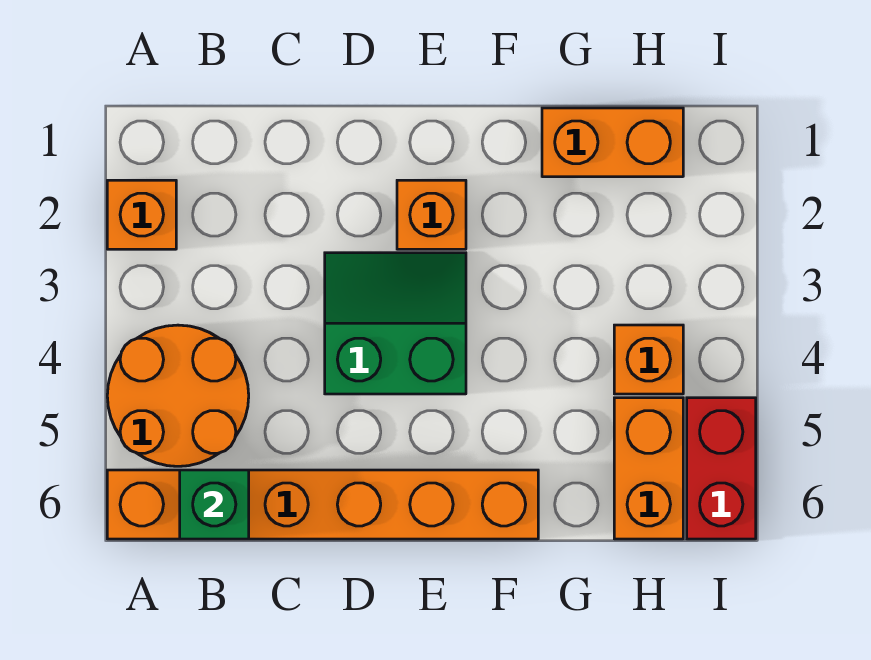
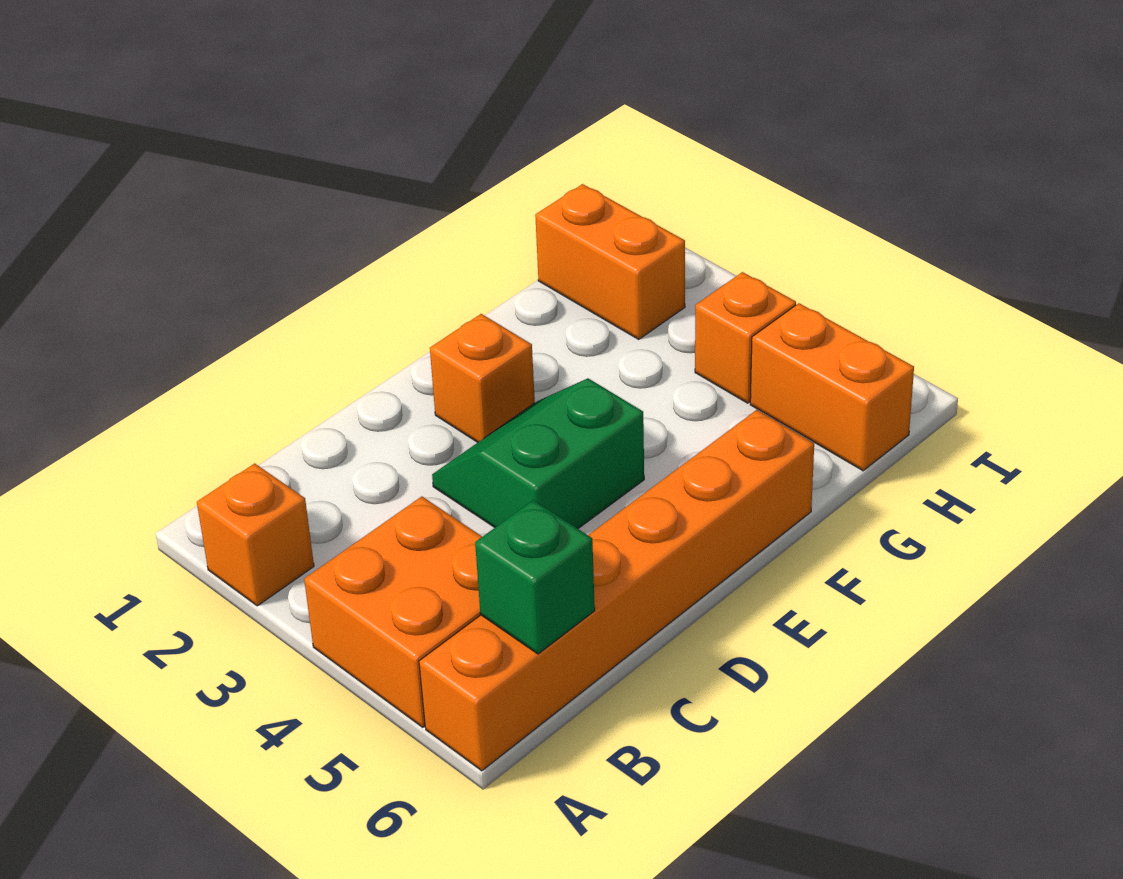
orange round brick A4:B5 level 1 -> orange brick A4:B5 level 1
orange brick G1:H1 level 1 -> orange brick H1:H2 level 1
red brick I5:I6 level 1 -> none

